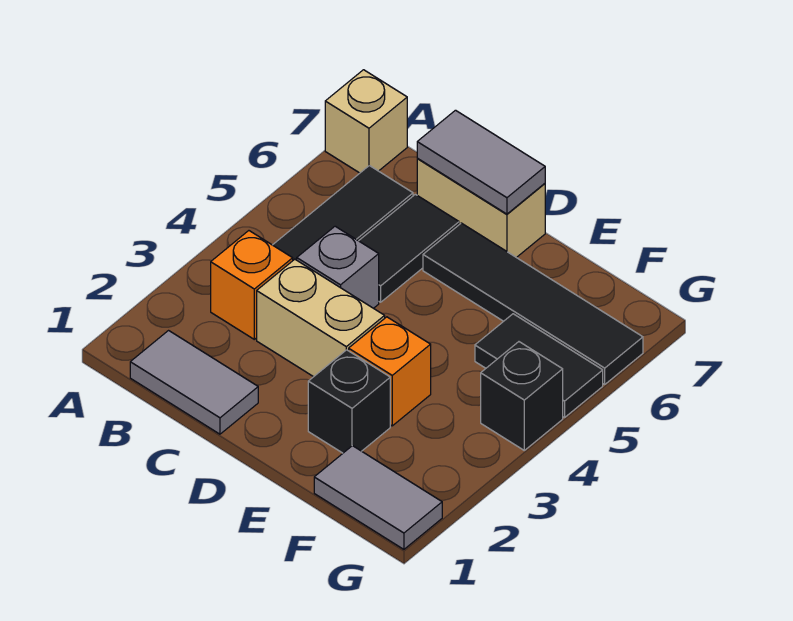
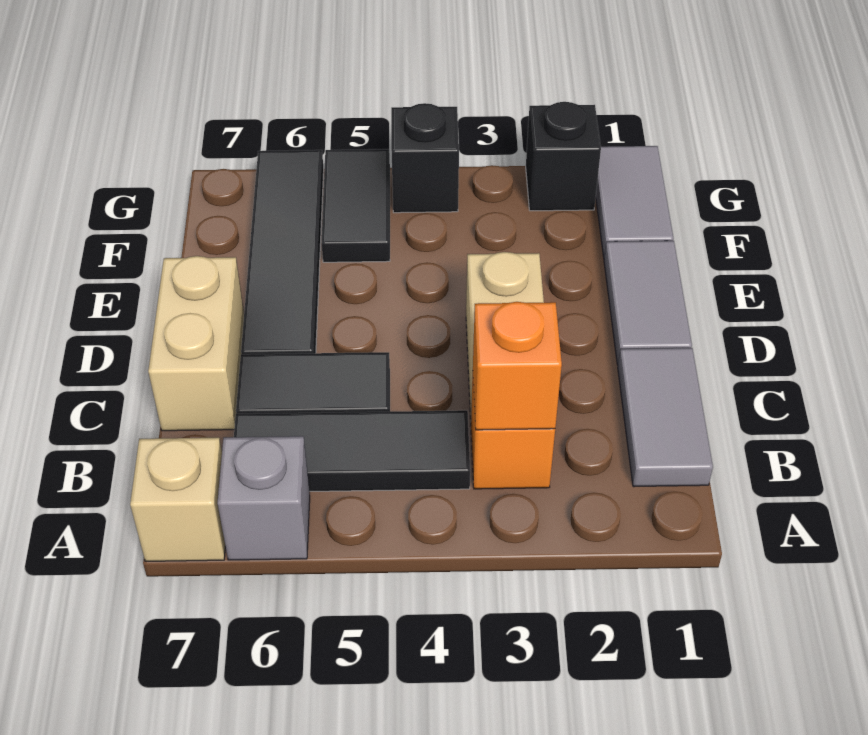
grey brick C4 level 1 -> grey brick A6 level 1
grey tile C7:D7 level 2 -> grey tile D1:E1 level 1
black brick E2 level 1 -> black brick G2 level 1
orange brick E3 level 1 -> orange brick B3 level 2

